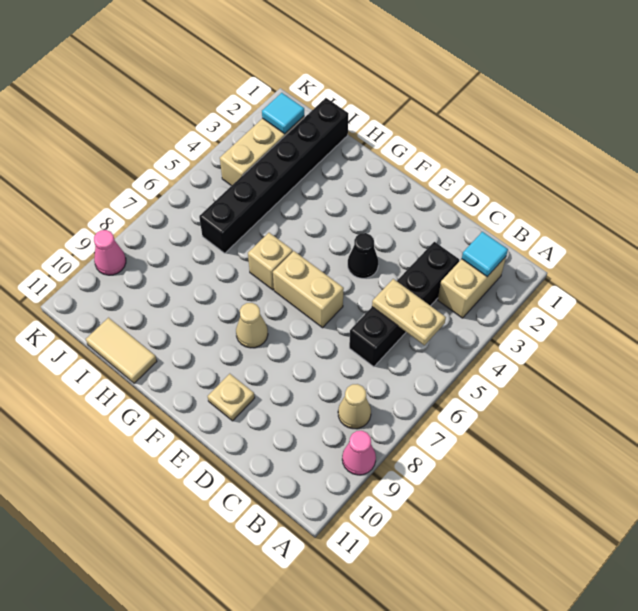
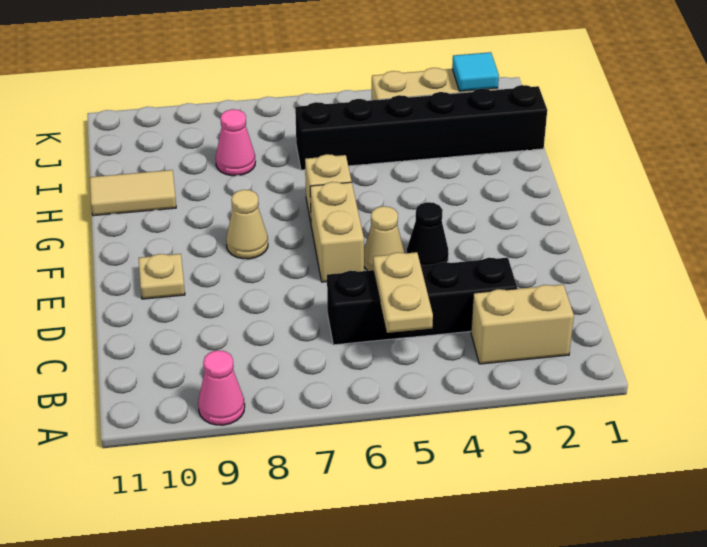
cyan tile B2 level 2 -> none
tan cone B8 level 1 -> tan cone E5 level 1
tan tile H11:I11 level 1 -> tan tile H10:H11 level 1
pink cone K9 level 1 -> pink cone I8 level 1

